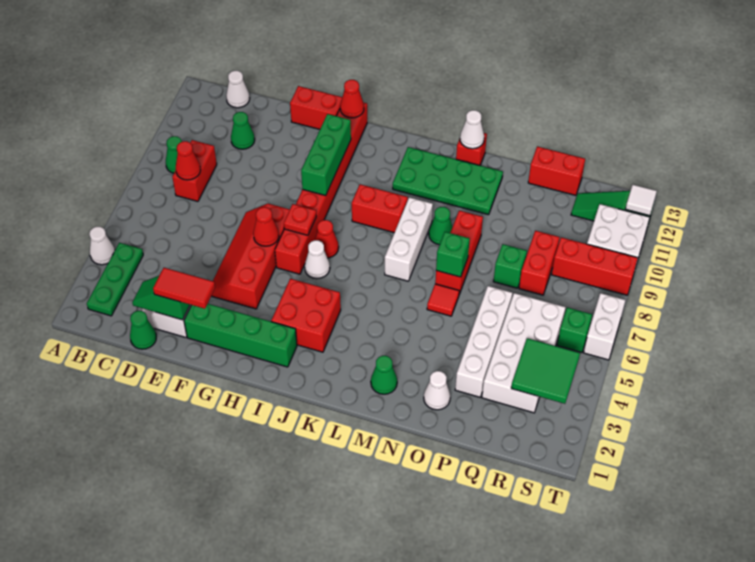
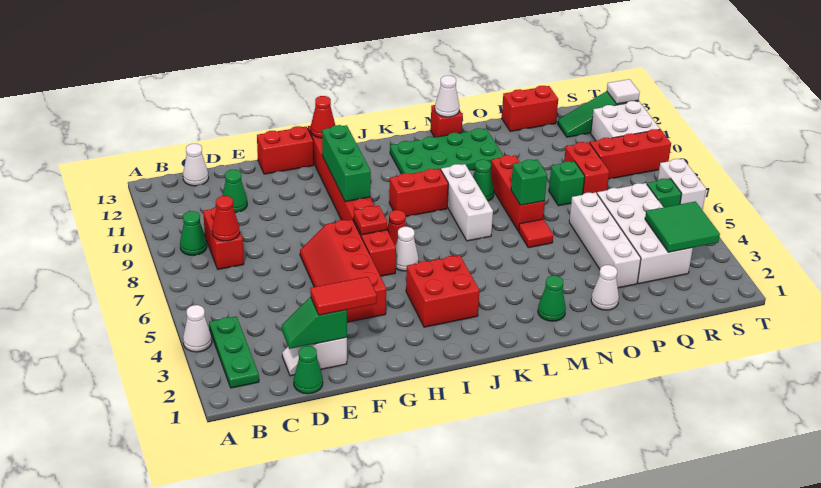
green brick F2:I2 level 1 -> none
red cone G6 level 2 -> none

